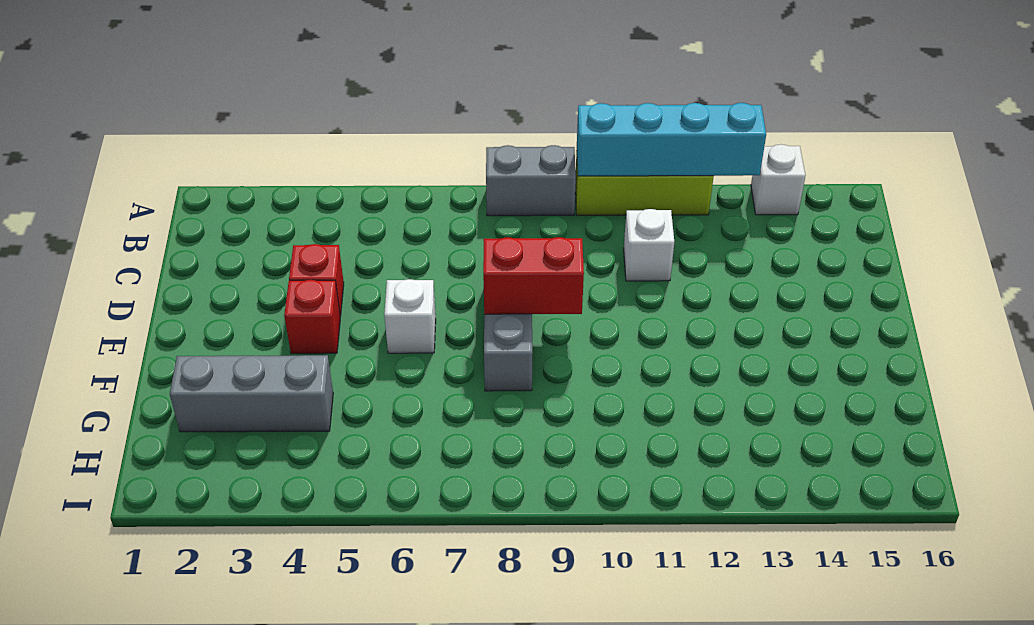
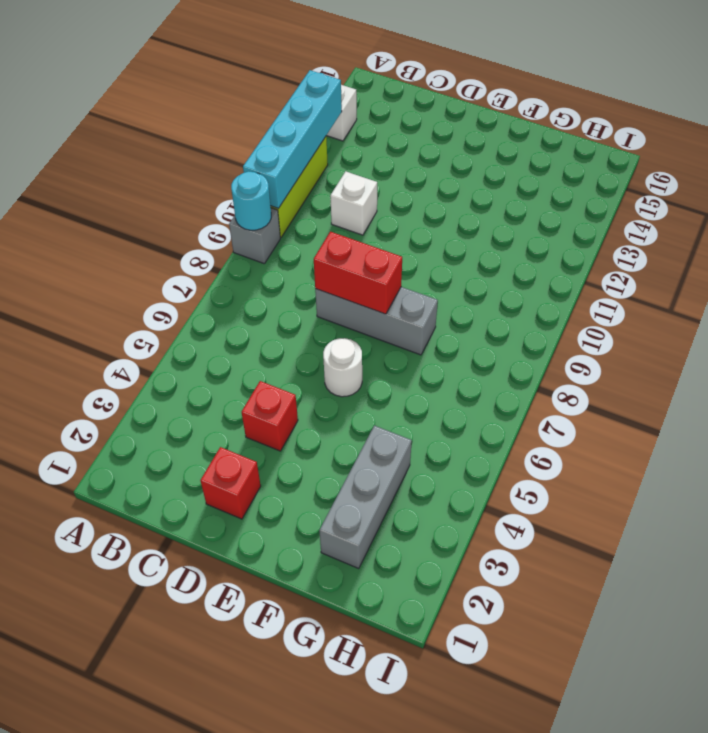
grey brick A8:A9 level 1 -> grey brick A9 level 1
none -> cyan round brick A9 level 2
red brick E4 level 1 -> red brick D2 level 1
white brick E6 level 1 -> white round brick E6 level 1
red brick E8:E9 level 2 -> red brick D8:E8 level 2

